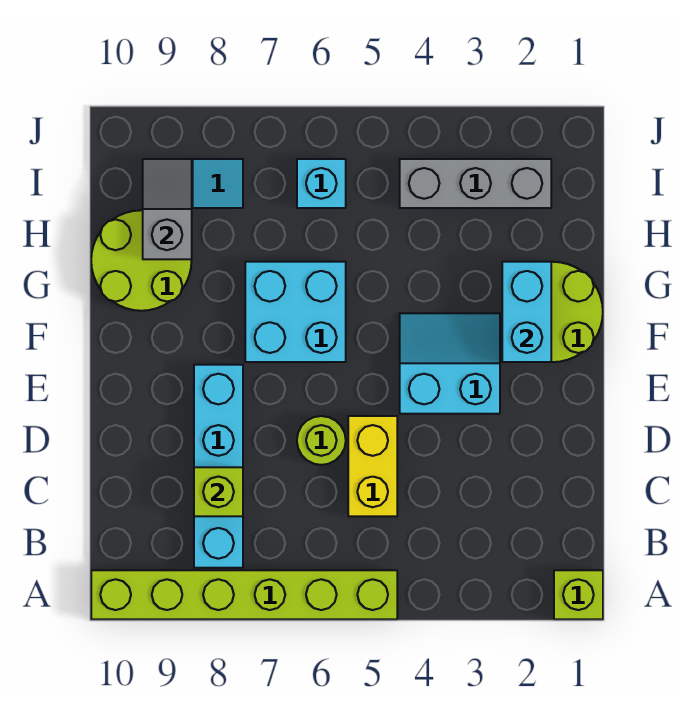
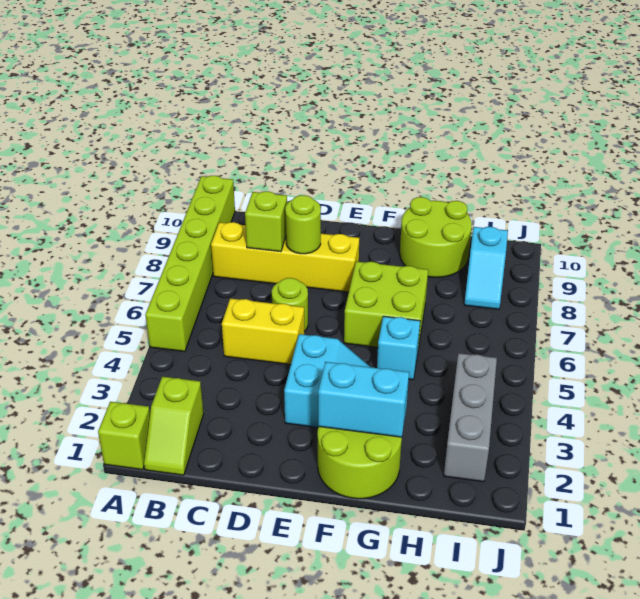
none -> lime slope B1:B2 level 1 top 2
cyan brick B8:E8 level 1 -> yellow brick B8:E8 level 1
none -> lime round brick D8 level 2
cyan brick F6:G7 level 1 -> lime brick F6:G7 level 1
grey slope H9:I9 level 2 top H -> none
cyan brick I6 level 1 -> cyan brick G5 level 1

